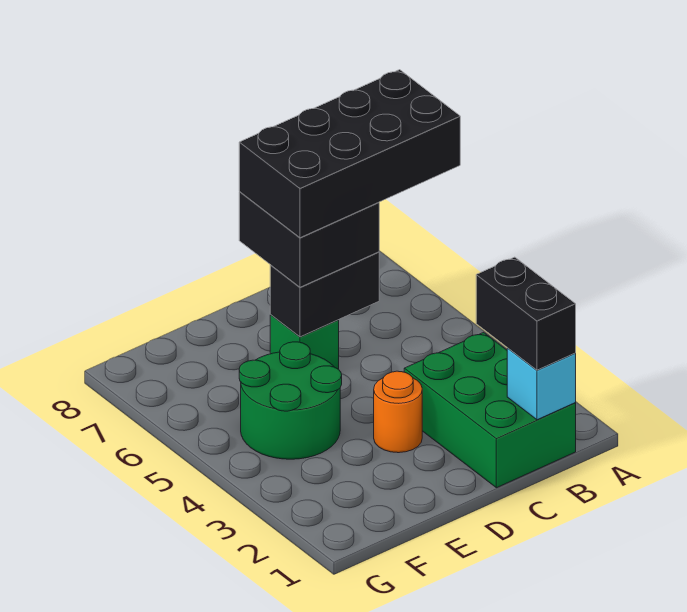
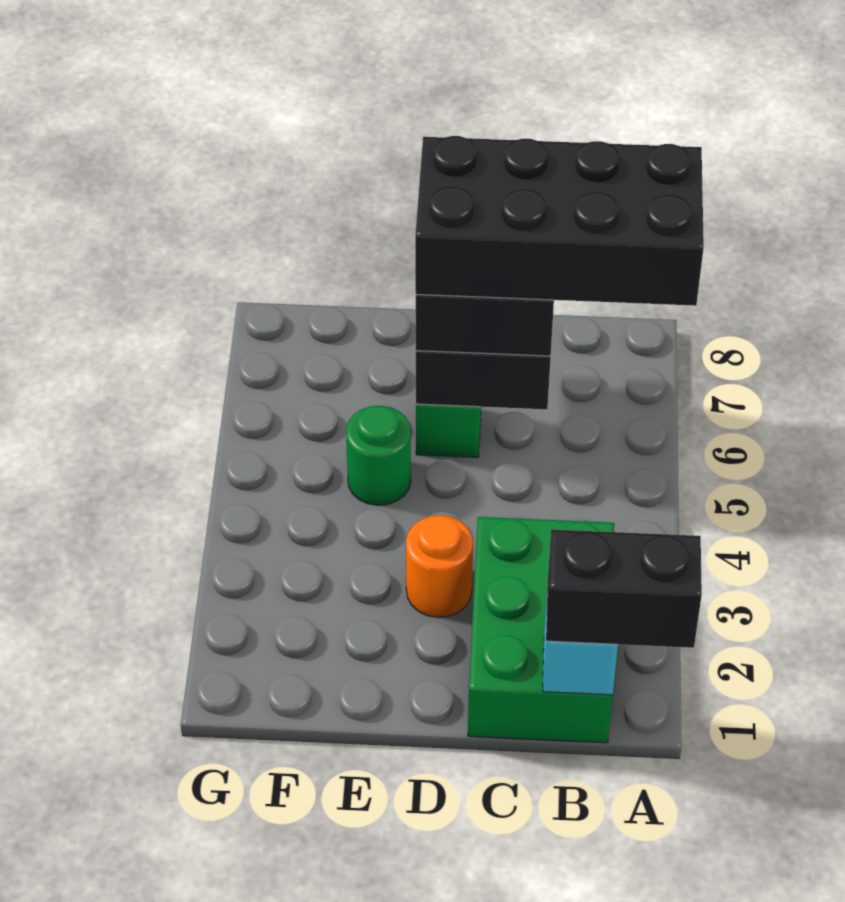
black brick B1:B2 level 3 -> black brick A1:B1 level 3
green round brick E4:F5 level 1 -> green round brick E5 level 1

